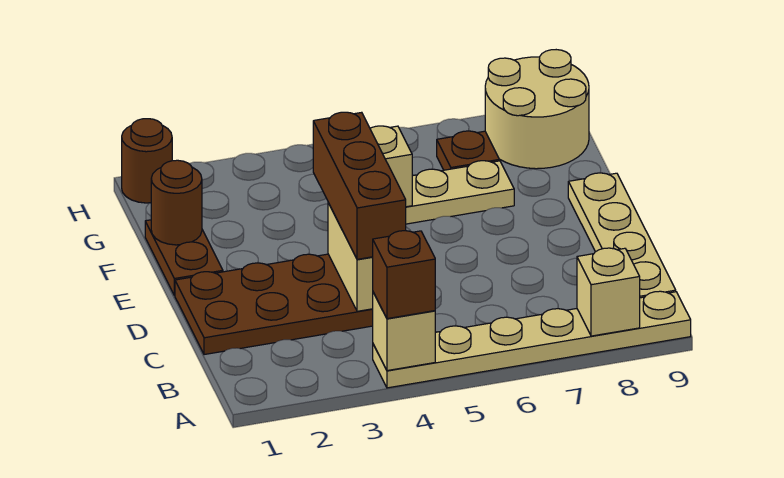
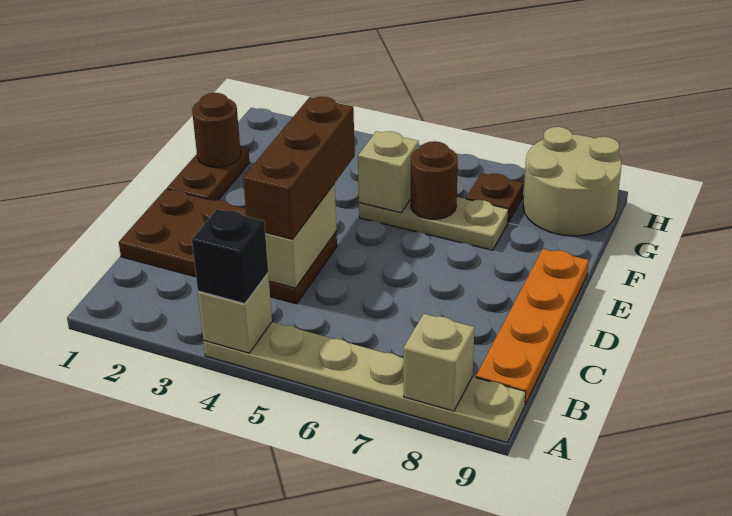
brown brick A4 level 3 -> black brick A4 level 3
tan plate B9:E9 level 1 -> orange plate B9:E9 level 1
brown round brick H1 level 1 -> brown round brick F6 level 2

